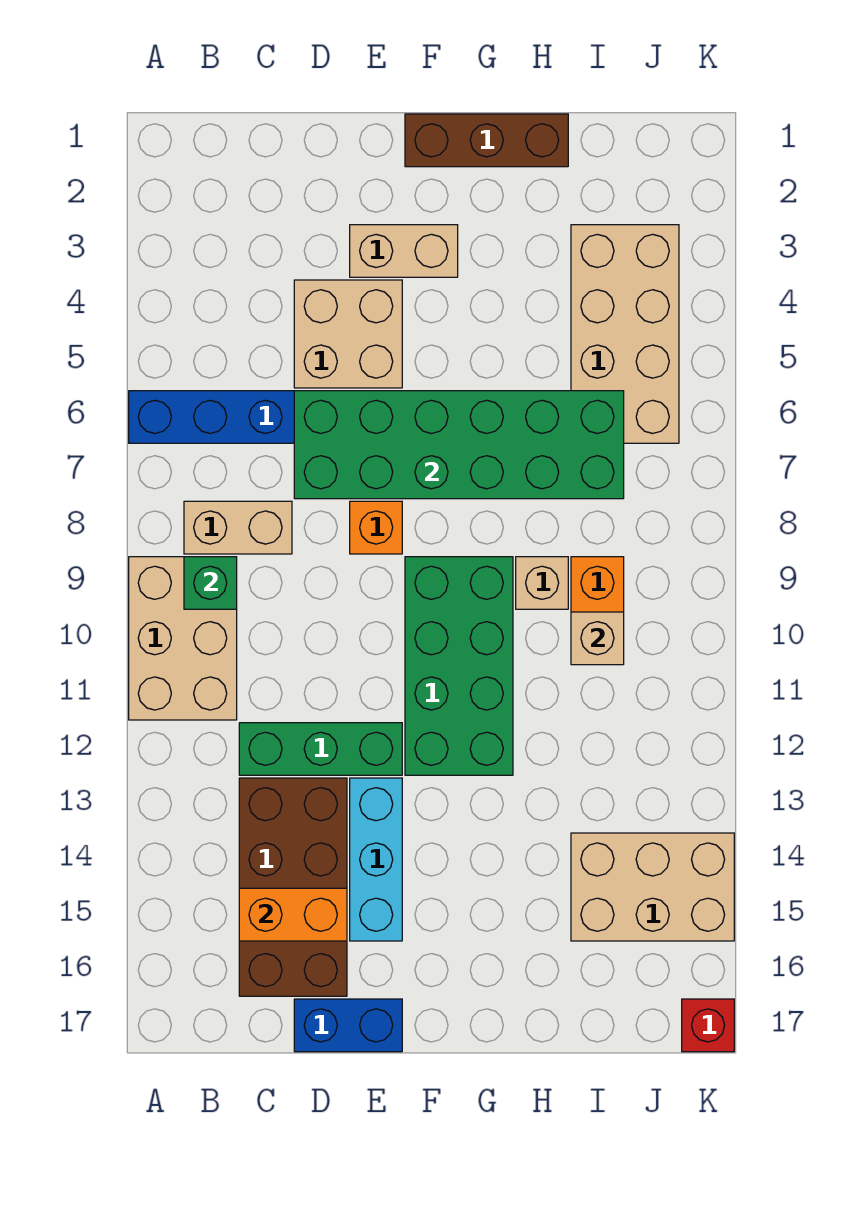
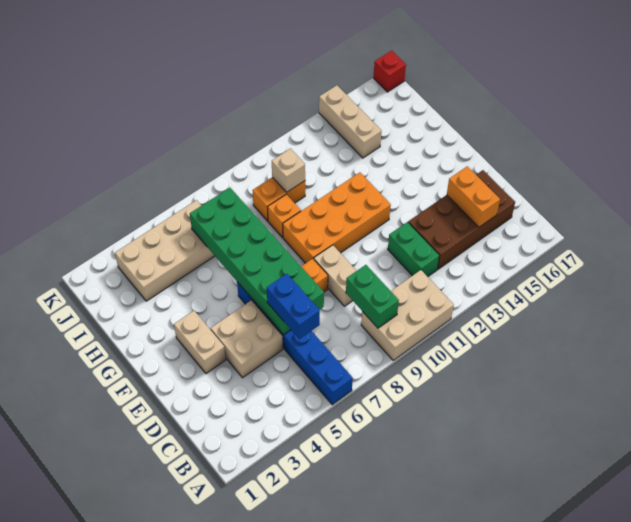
tan brick B8:C8 level 1 -> tan brick D9:E9 level 1
green brick B9 level 2 -> green brick B9:C9 level 2
green brick C12:E12 level 1 -> green brick C12:D12 level 1
blue brick D17:E17 level 1 -> blue brick C6:D6 level 3
cyan brick E13:E15 level 1 -> none
brown brick F1:H1 level 1 -> none
green brick F9:G12 level 1 -> orange brick F9:G12 level 1
tan brick H9 level 1 -> orange brick H9 level 1
tan brick I14:K15 level 1 -> tan brick I14:K14 level 1

